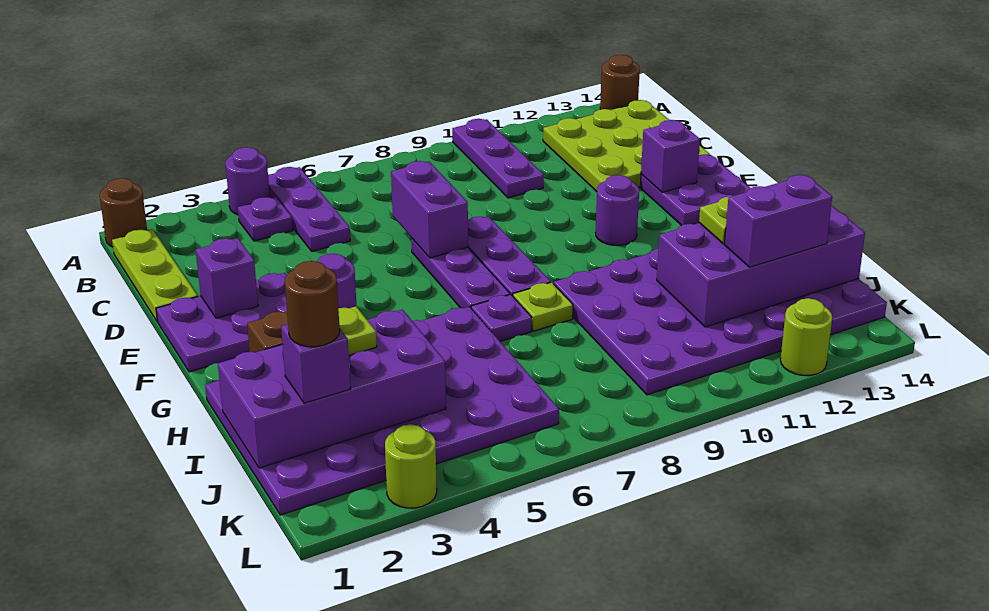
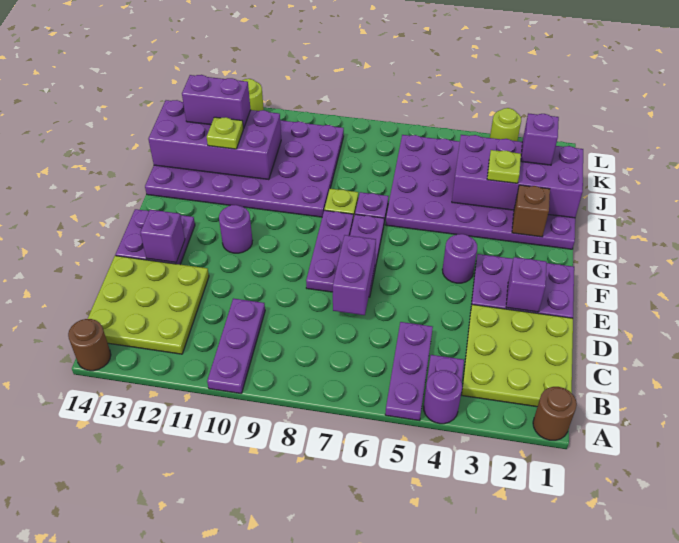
lime plate B1:D1 level 1 -> lime plate B1:D3 level 1
brown round brick J2 level 4 -> none

